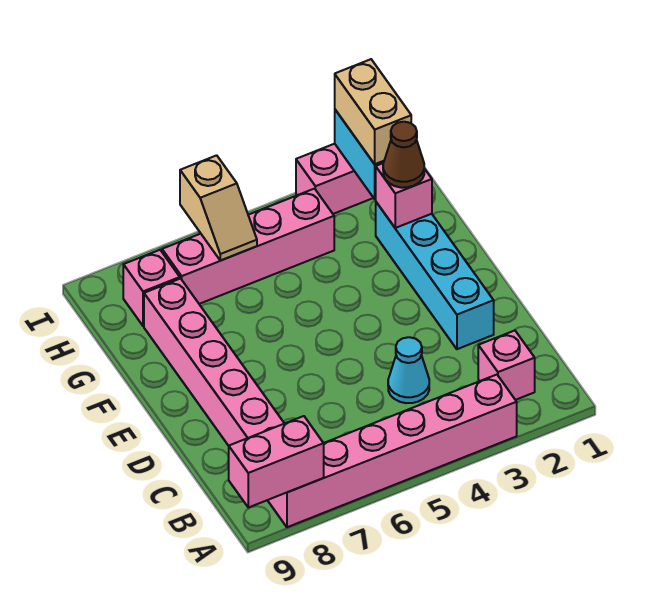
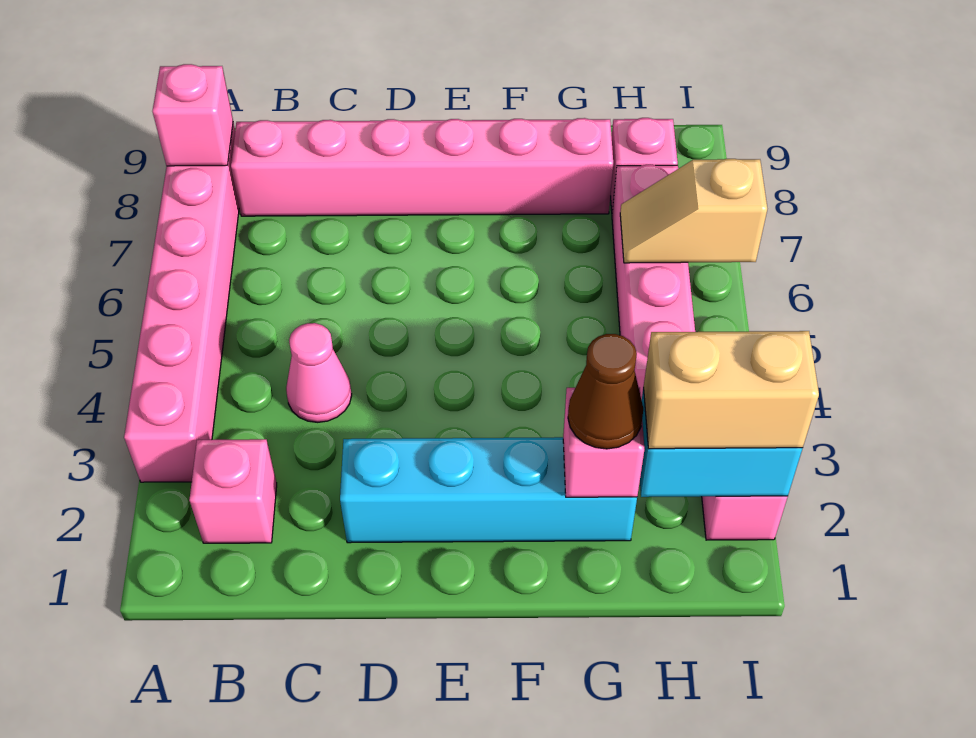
pink brick A8:A9 level 2 -> pink brick A8 level 2
cyan cone C4 level 1 -> pink cone C4 level 1

